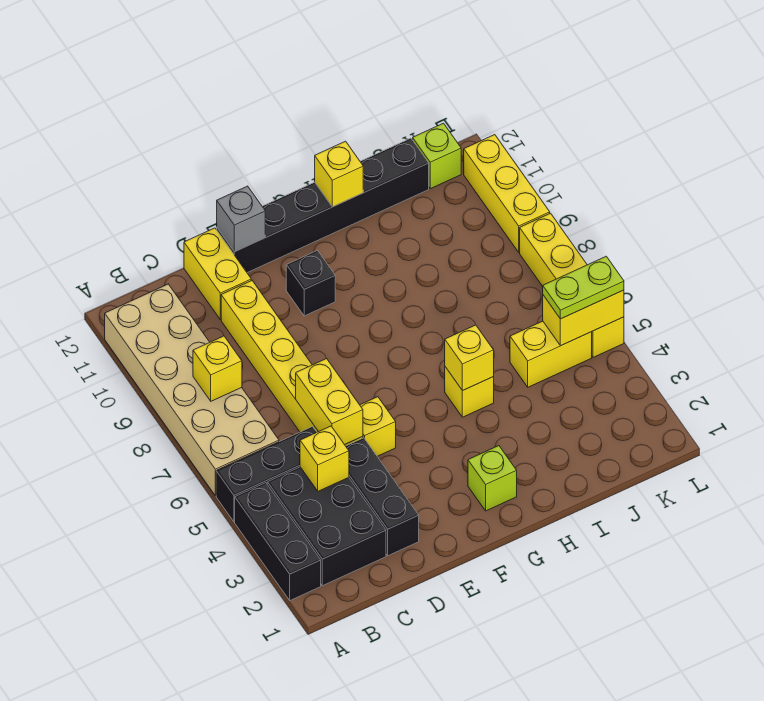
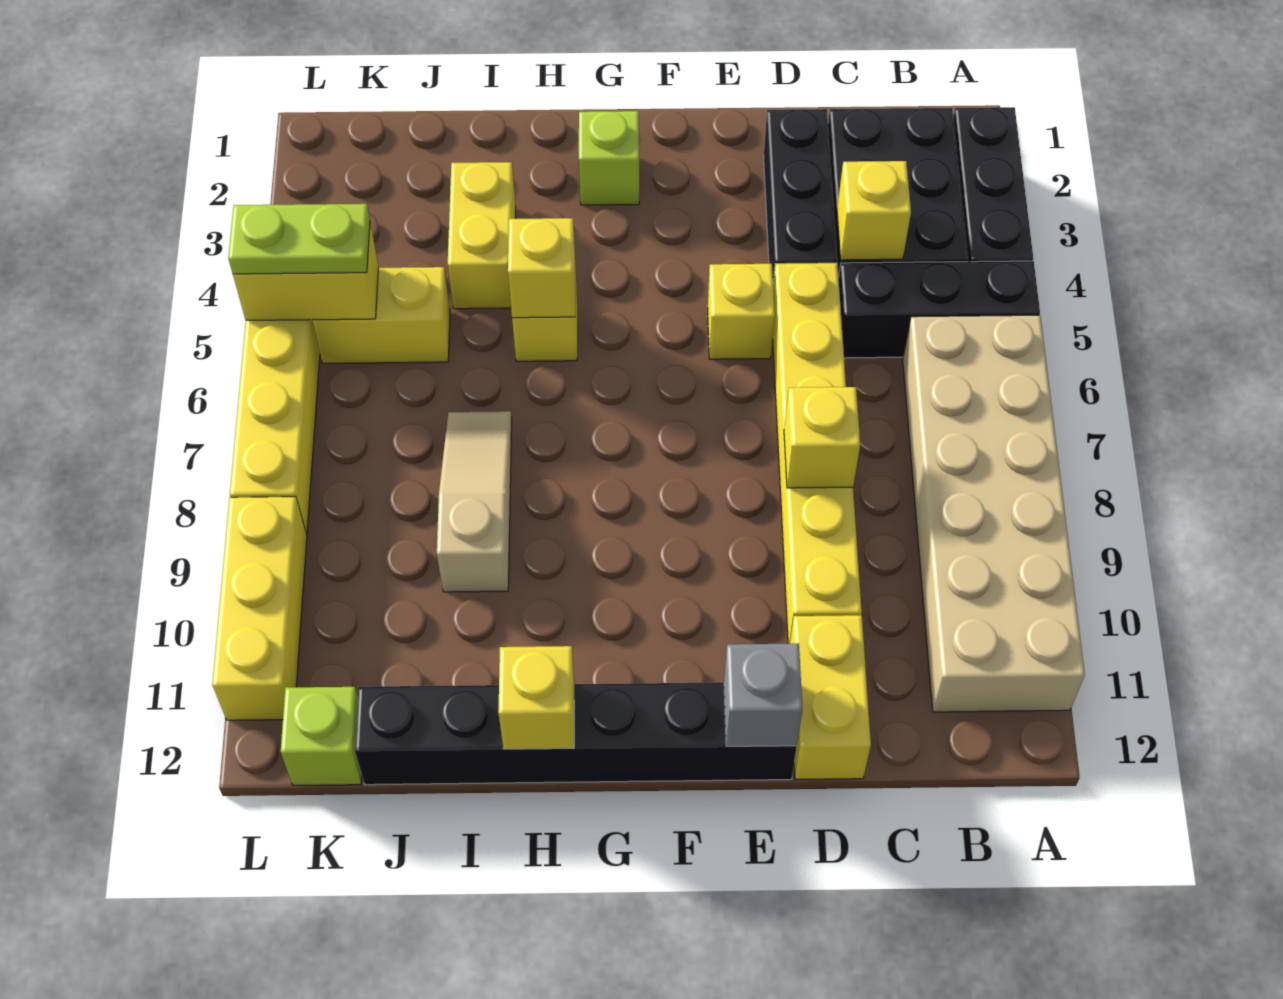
yellow brick B8 level 2 -> yellow brick D8 level 2
yellow brick D5:D6 level 2 -> yellow brick I3:I4 level 1
black brick F10 level 1 -> none
none -> tan slope I7:I9 level 1 top 9

